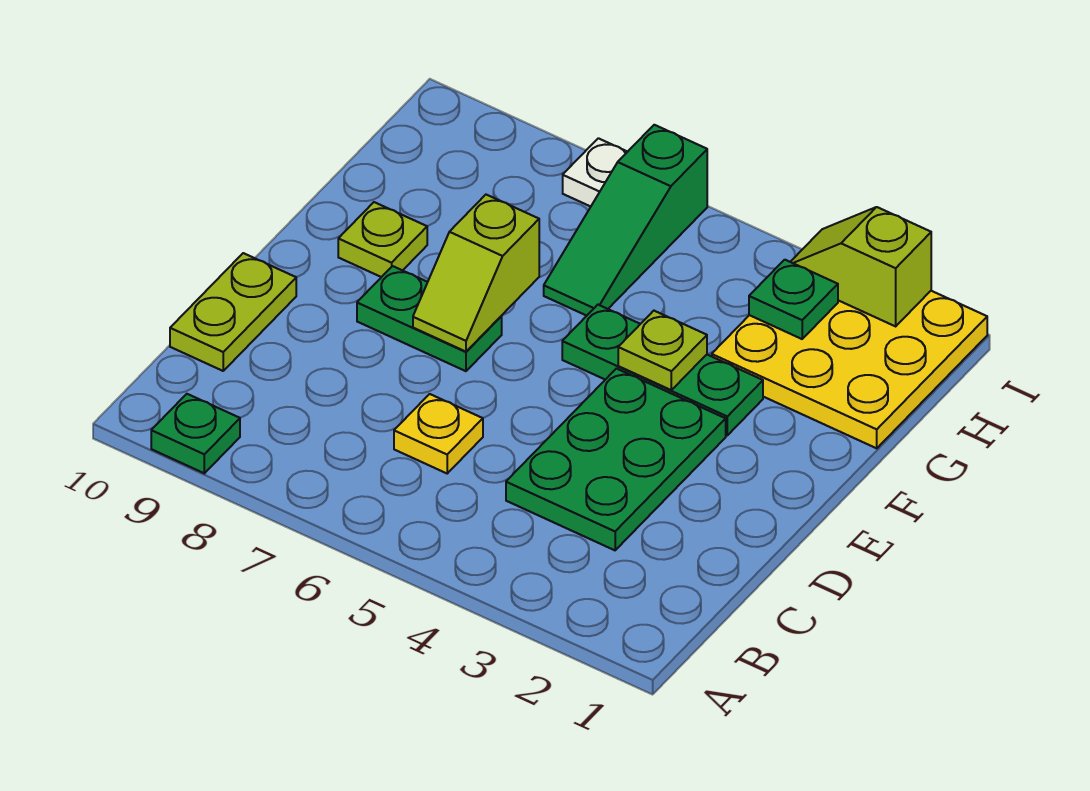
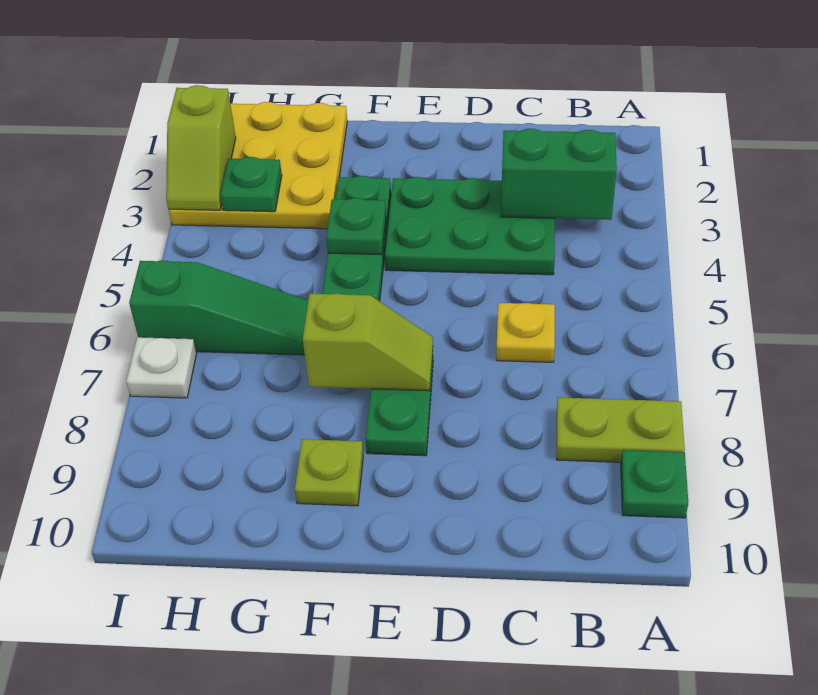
none -> green brick B3:C3 level 2
lime plate C10:D10 level 1 -> lime plate A8:B8 level 1
lime plate F4 level 2 -> green plate F4 level 2

